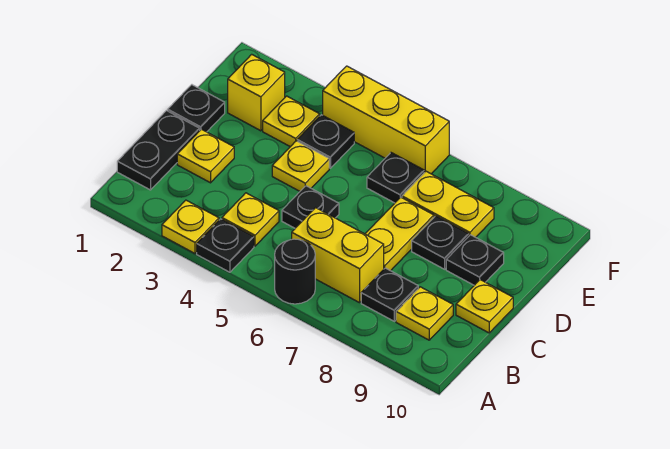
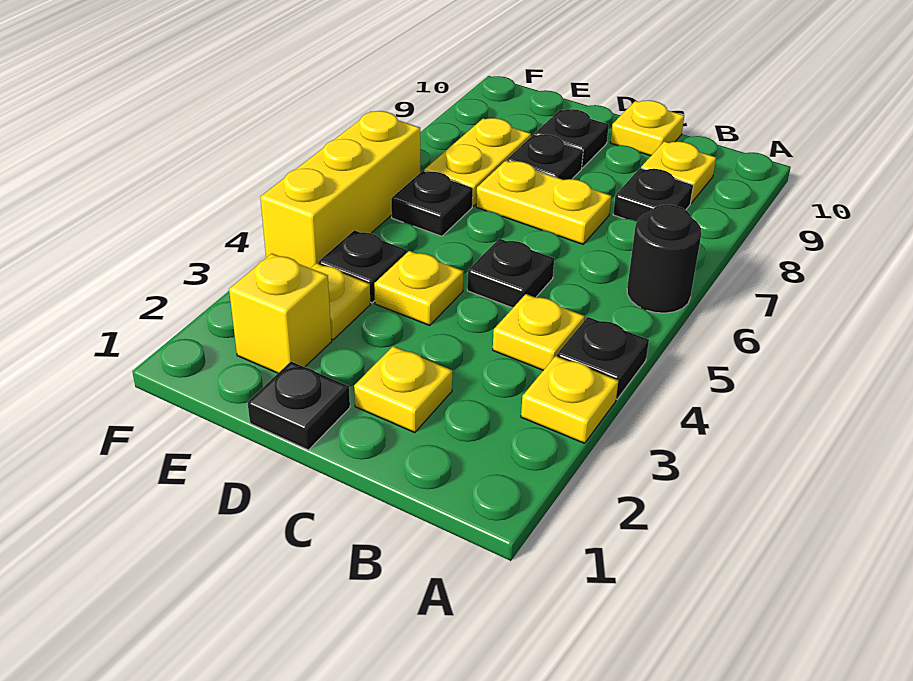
black plate B1:C1 level 1 -> none
yellow brick B6:B7 level 1 -> none

